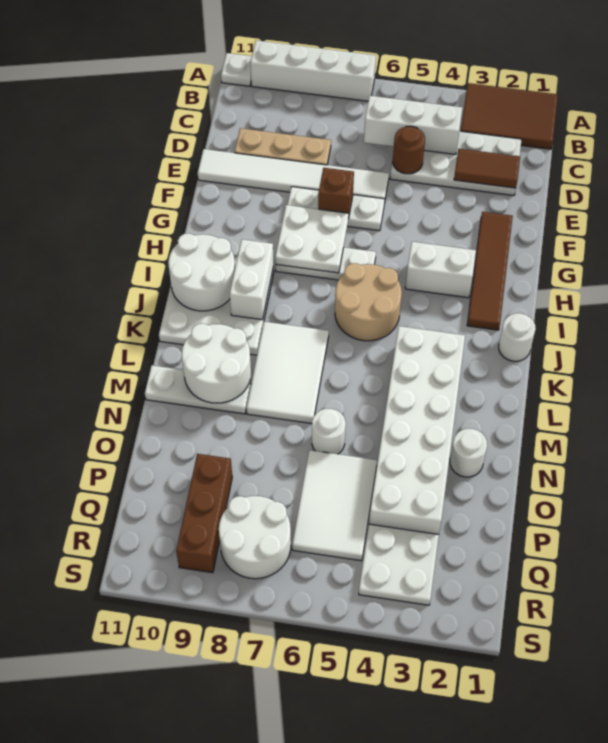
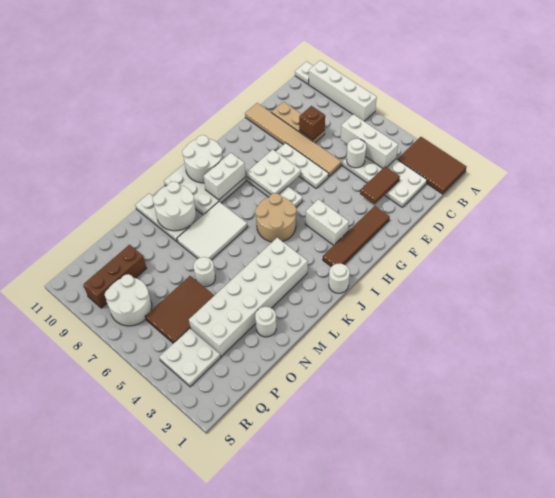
brown tile D2:D3 level 2 -> brown tile D3:E3 level 2
brown round brick D5 level 2 -> white round brick D5 level 2
white tile E6:E11 level 1 -> tan tile E6:E11 level 1
brown brick F7 level 2 -> brown brick D8 level 2
white tile O5:Q6 level 1 -> brown tile O5:Q6 level 1

